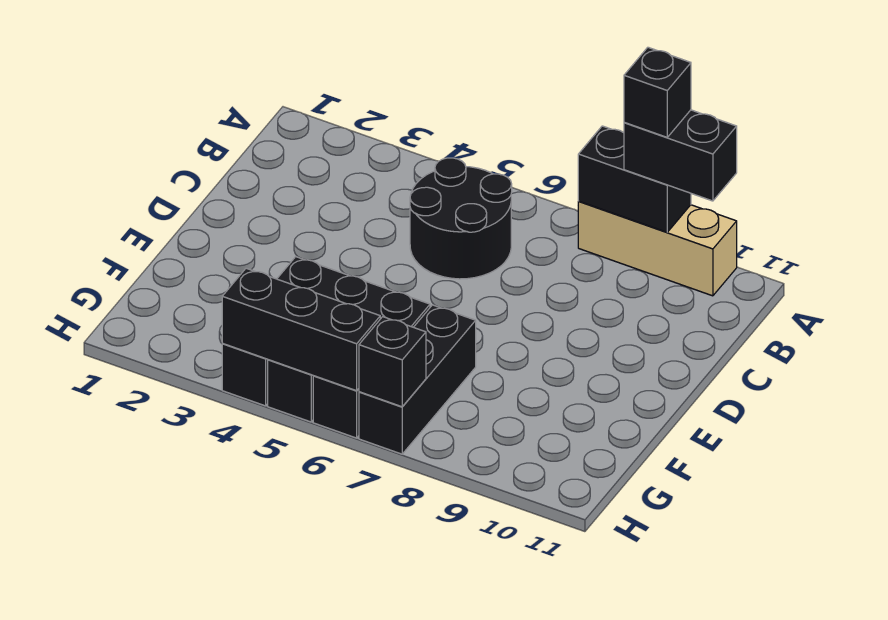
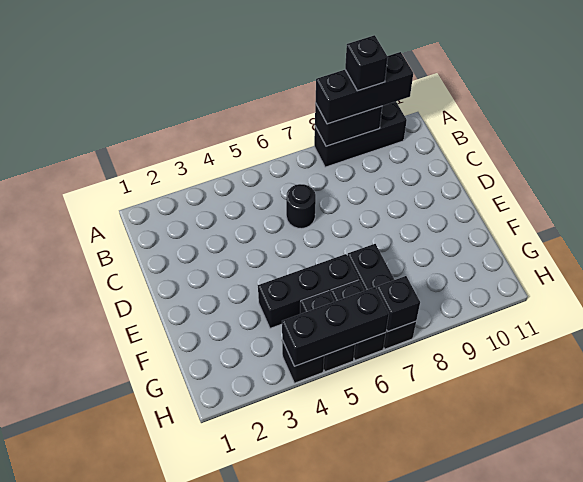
tan brick A8:A10 level 1 -> black brick A8:A10 level 1
black brick A9:A10 level 3 -> black brick A8:A10 level 3
black round brick B5:C6 level 1 -> black round brick C6 level 1

